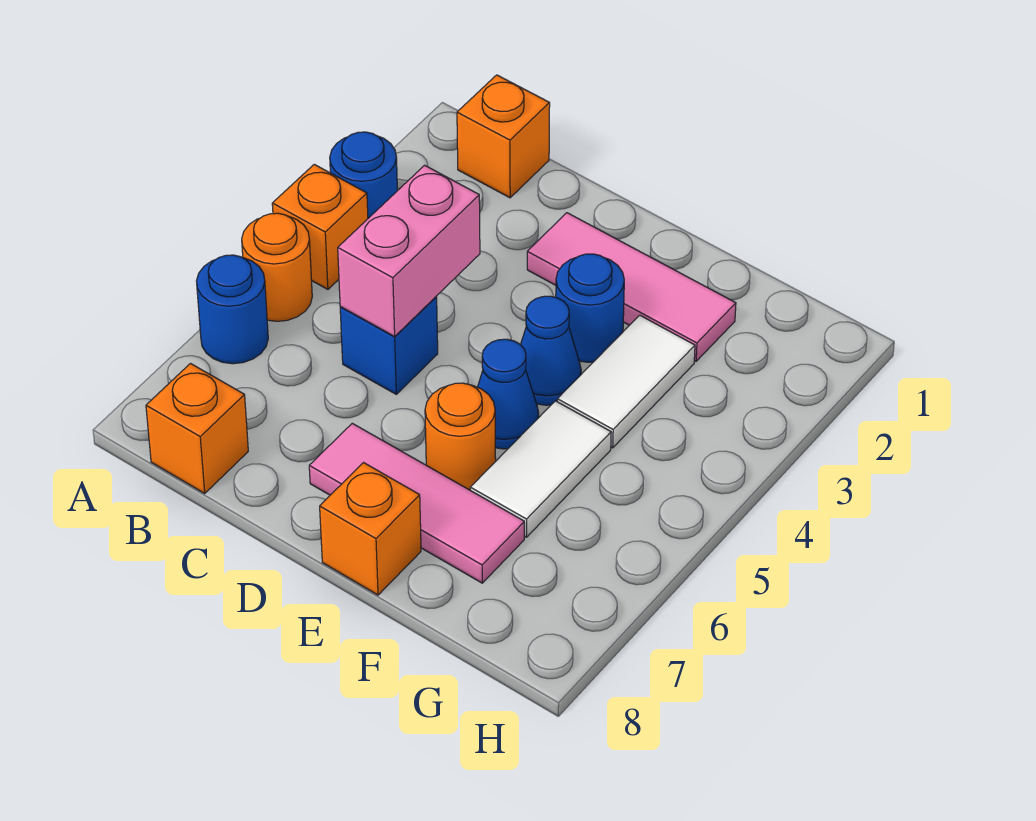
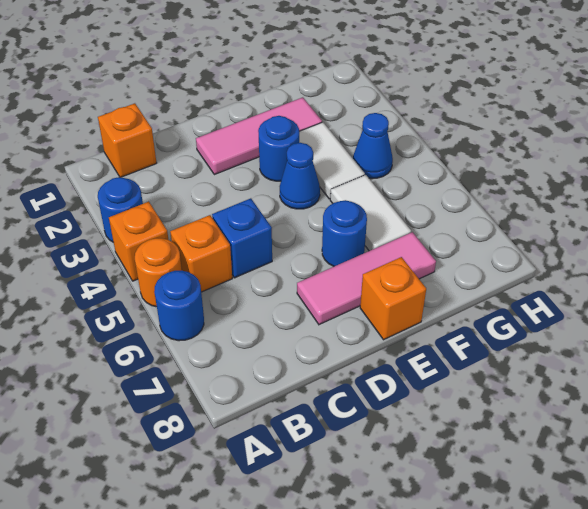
orange brick B8 level 1 -> orange brick B5 level 1
pink brick C4:C5 level 2 -> none
blue cone E5 level 1 -> blue cone G4 level 1
orange round brick E6 level 1 -> blue round brick E6 level 1

